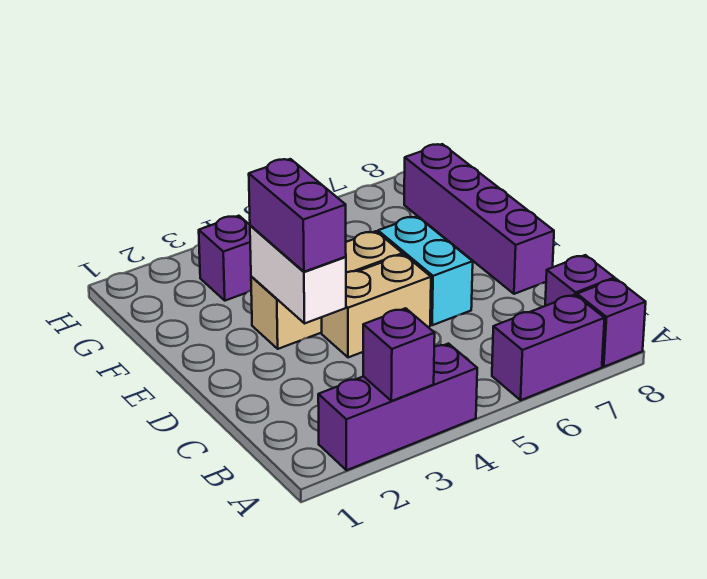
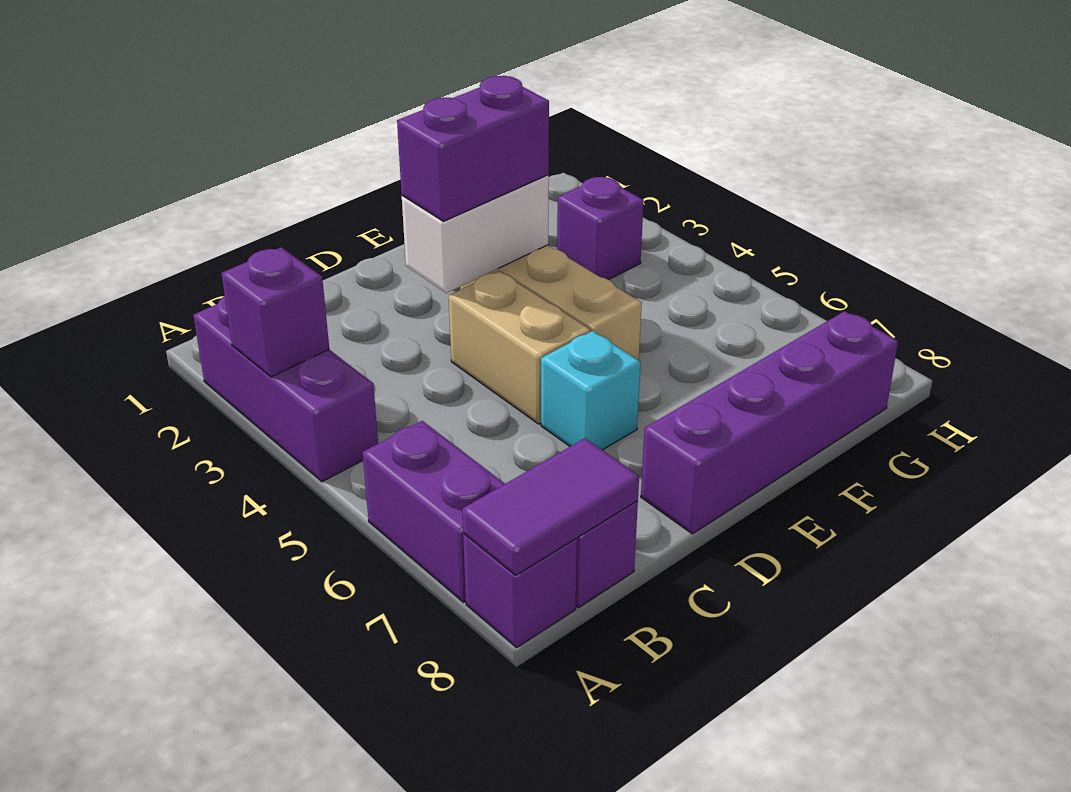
none -> purple tile A8:B8 level 2
cyan brick D6:E6 level 1 -> cyan brick D6 level 1

